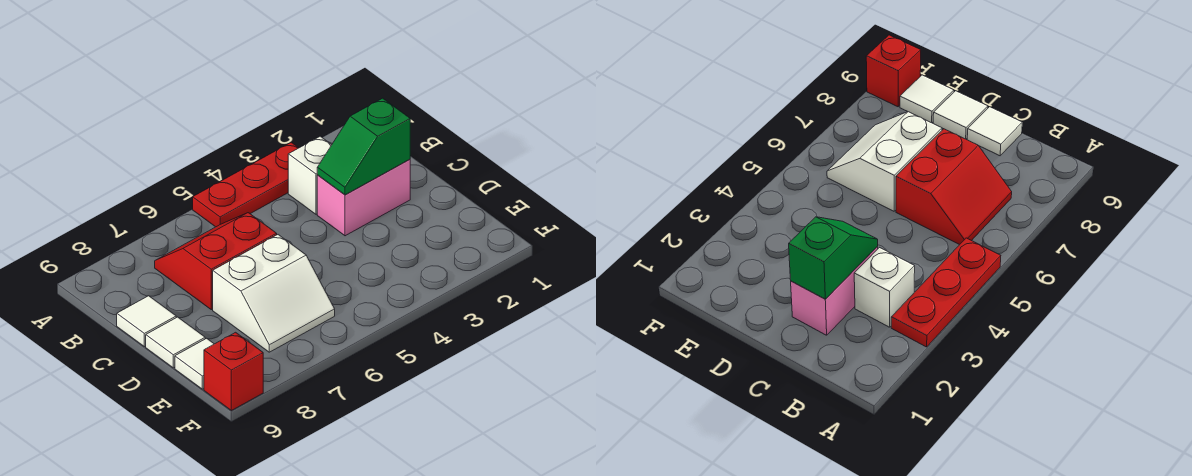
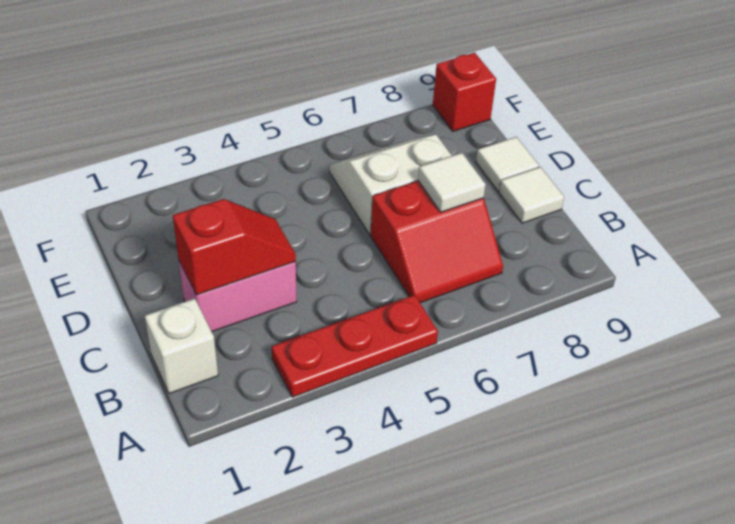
white brick B3 level 1 -> white brick B1 level 1
green slope C2:C3 level 2 top 2 -> red slope C2:C3 level 2 top 2
white tile E9 level 1 -> white tile C7 level 2

